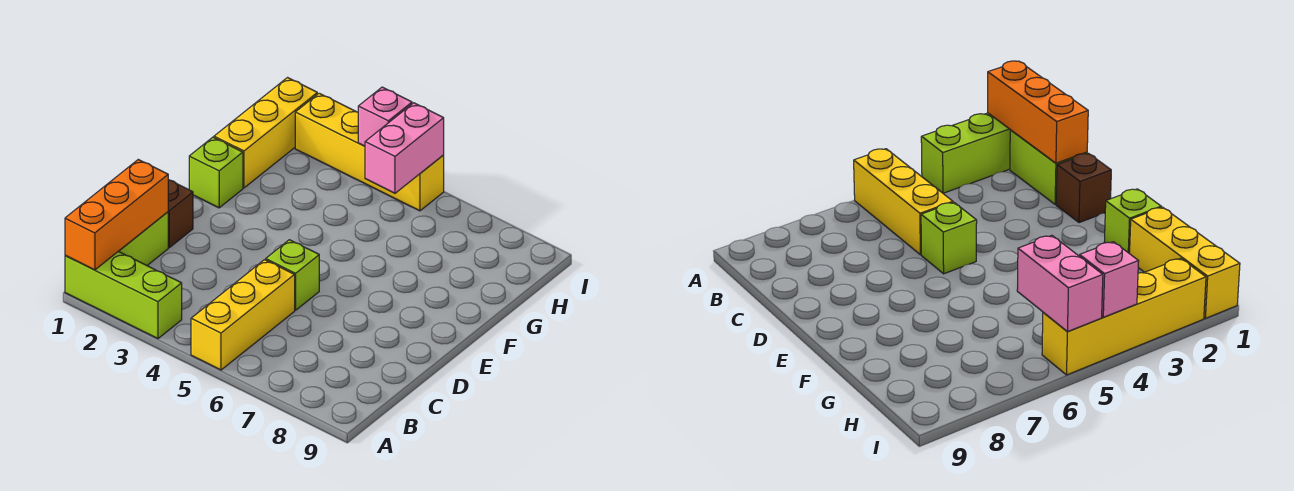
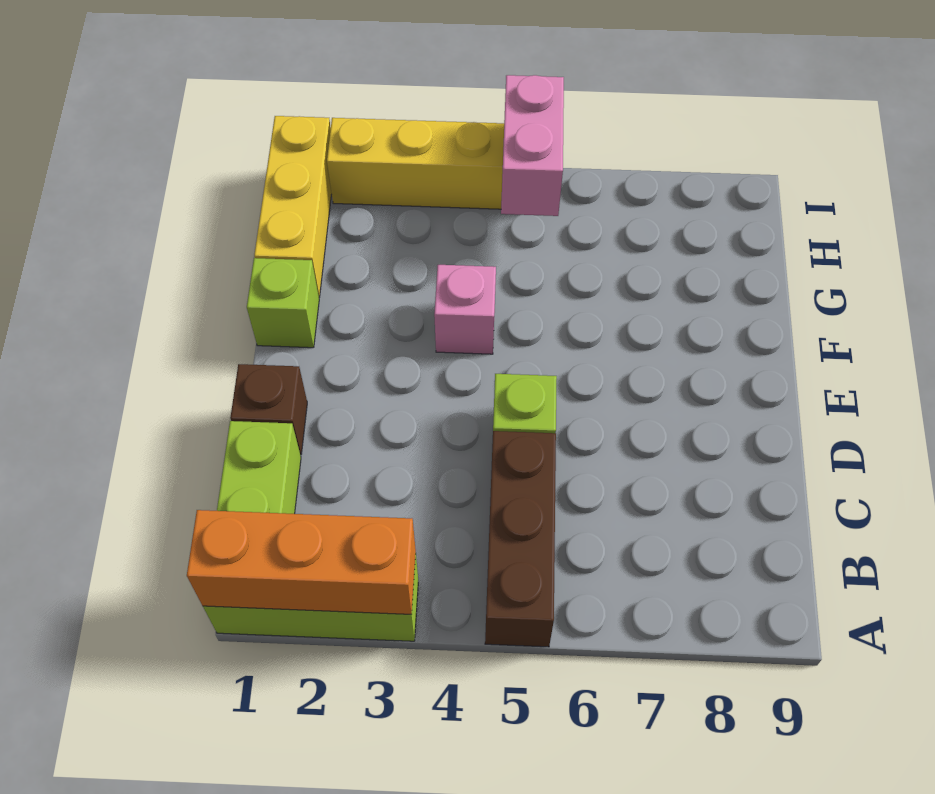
orange brick A1:C1 level 2 -> orange brick A1:A3 level 2
yellow brick A5:C5 level 1 -> brown brick A5:C5 level 1
pink brick I4 level 2 -> pink brick F4 level 1

